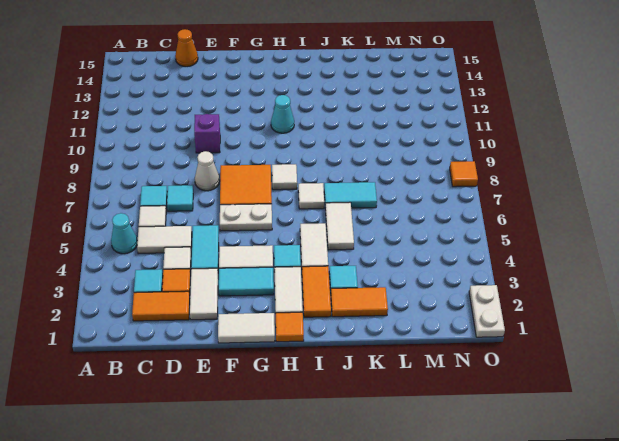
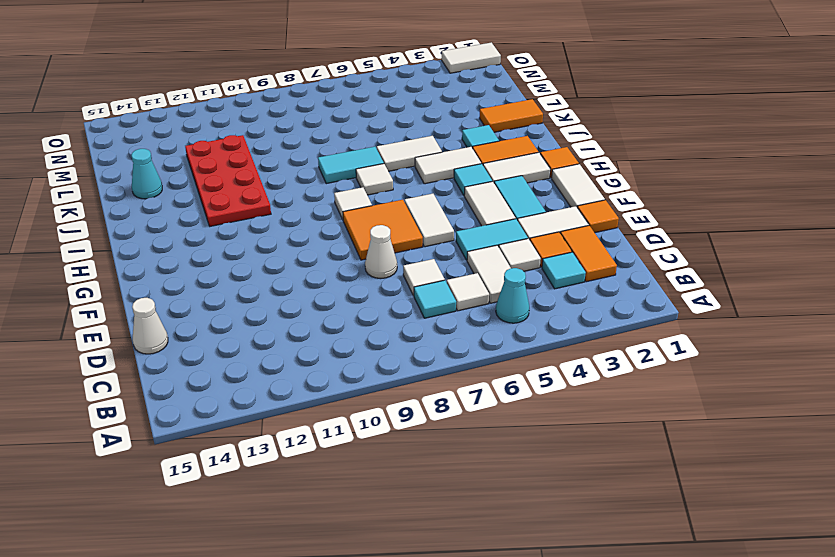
cyan tile D7 level 1 -> white tile D7 level 1
orange cone D15 level 1 -> white cone D15 level 1
purple brick E10 level 1 -> none
white plate F6:G6 level 1 -> white tile F6:G6 level 1
cyan cone H11 level 1 -> cyan cone K14 level 1
none -> red plate I11:L12 level 1
orange tile J2:K2 level 1 -> orange tile K1:K2 level 1
cyan tile J7:K7 level 1 -> cyan tile J7:J8 level 1
white plate O1:O2 level 1 -> white tile O1:O2 level 1
orange tile O8 level 1 -> orange tile E1 level 1

